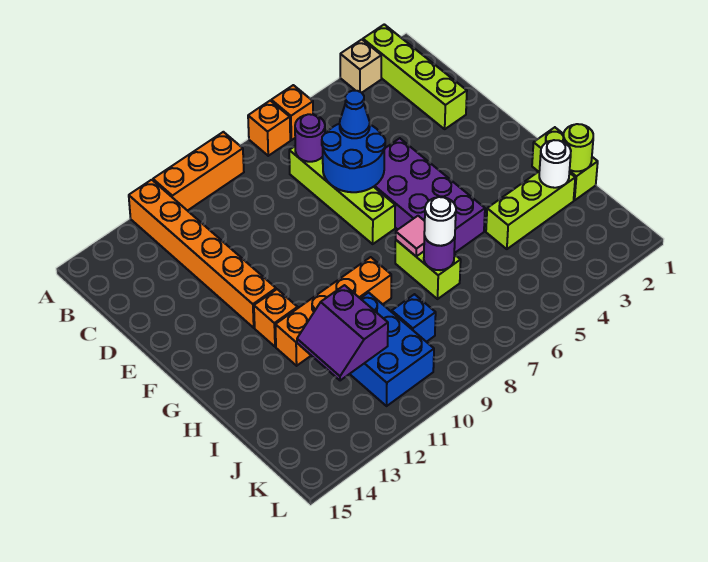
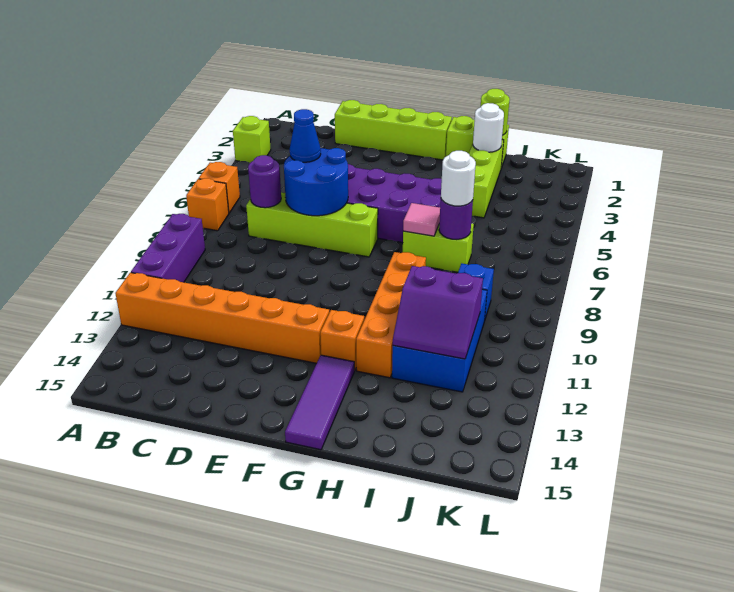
lime brick A2:D2 level 1 -> lime brick D1:G1 level 1
tan brick A3 level 1 -> lime brick A3 level 1
orange brick A9:A11 level 1 -> purple brick A9:A11 level 1
none -> purple tile G13:G15 level 1
blue brick I10:K11 level 1 -> blue brick I10:J12 level 1

